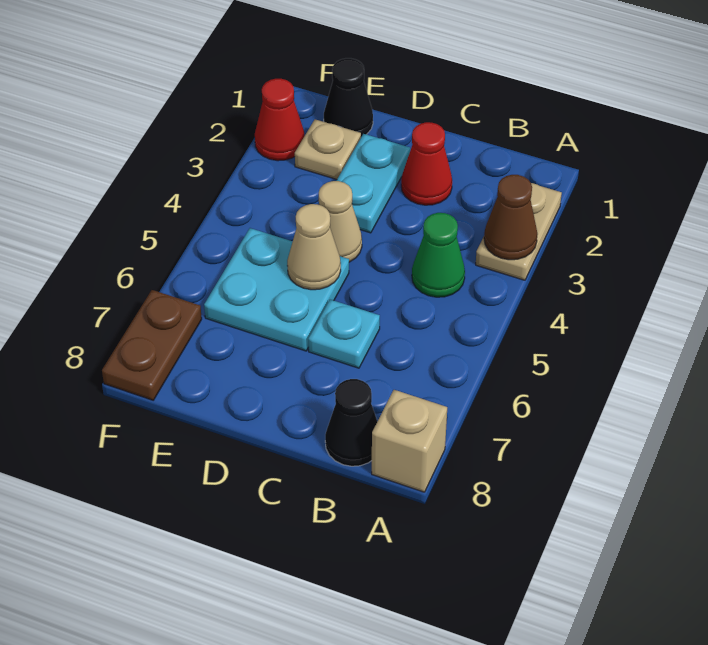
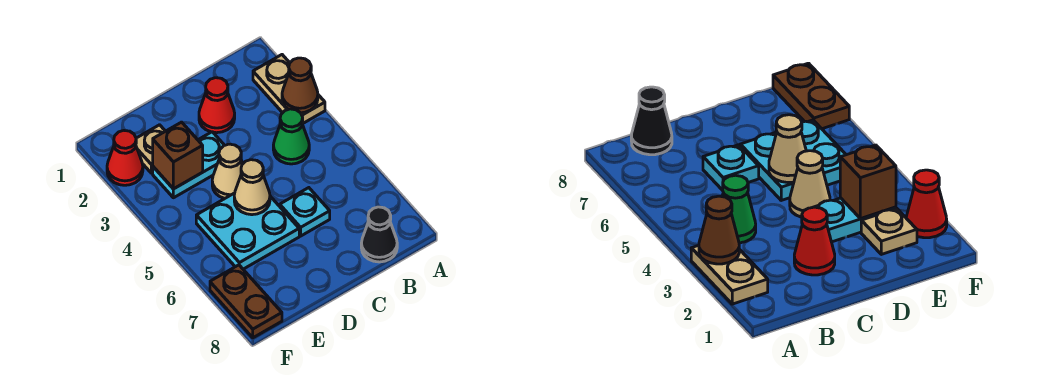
tan brick A8 level 1 -> none
cyan plate D2:D3 level 1 -> cyan plate D3:E3 level 1
black cone E1 level 1 -> none
none -> brown brick E3 level 2

